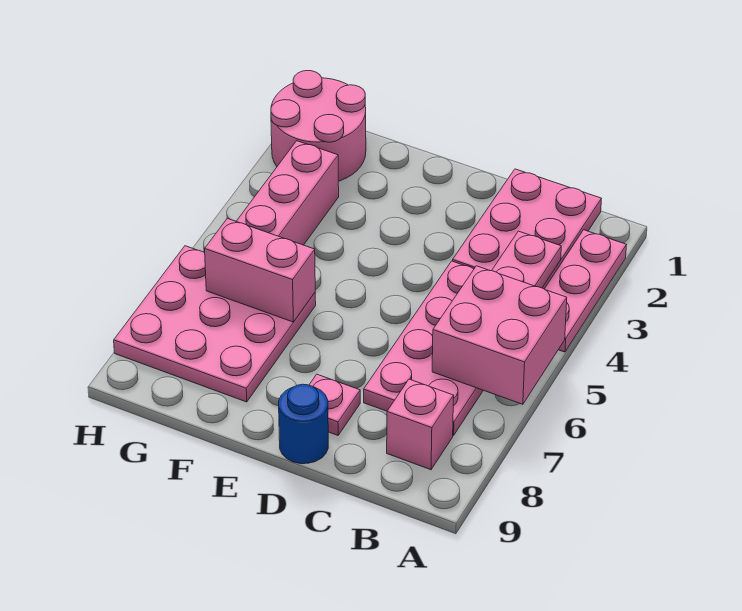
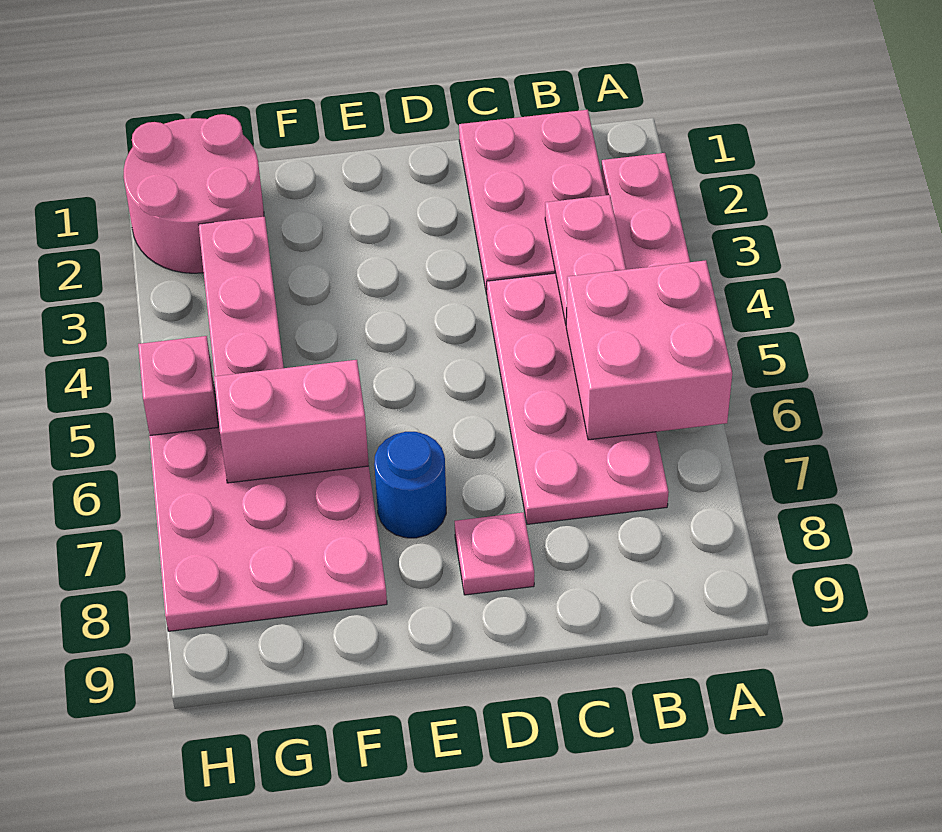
pink brick B8 level 1 -> pink brick H5 level 1
blue round brick D9 level 1 -> blue round brick E7 level 1

